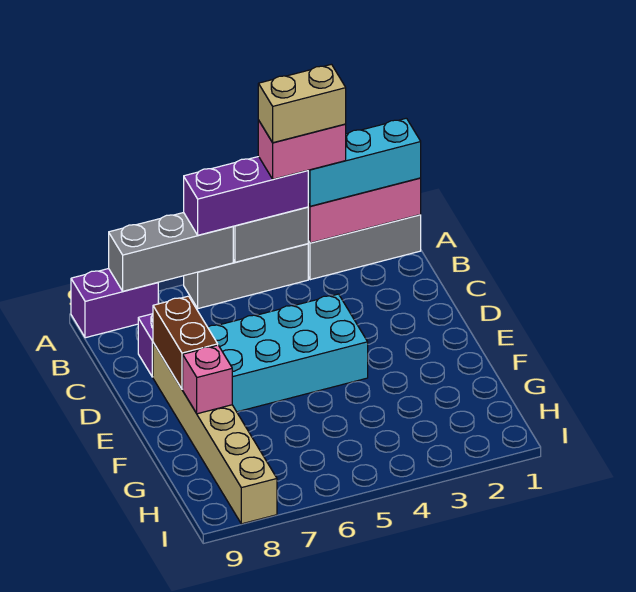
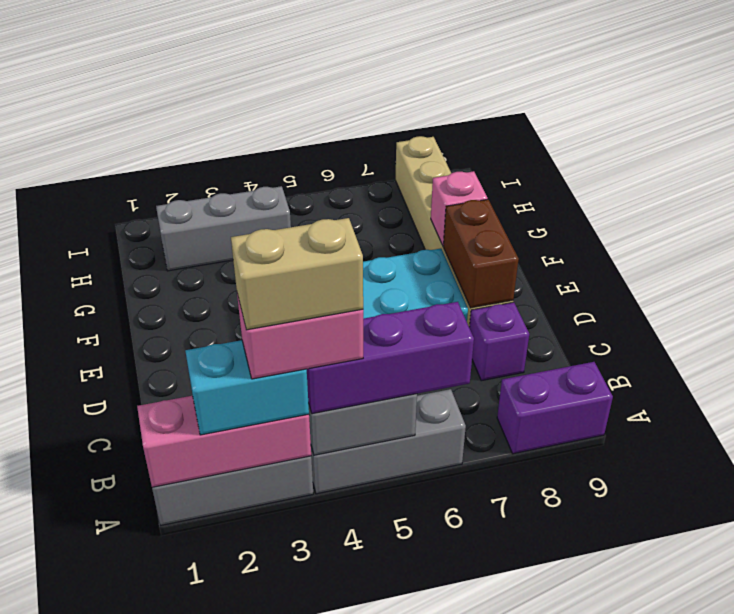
cyan brick A1:A3 level 3 -> cyan brick A2:A3 level 3
grey brick A6:A8 level 2 -> grey brick H2:H4 level 1

